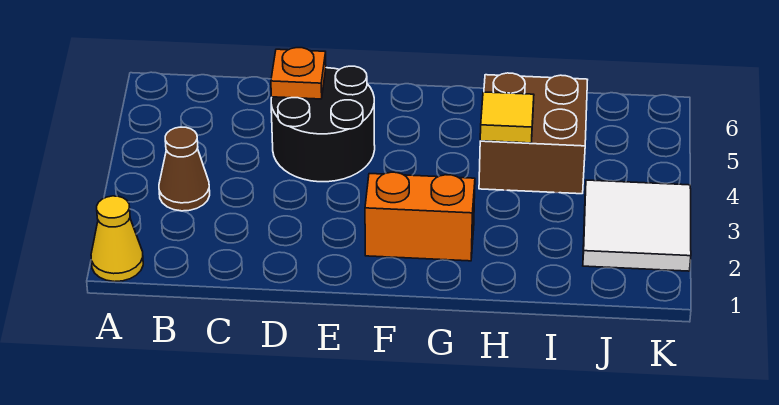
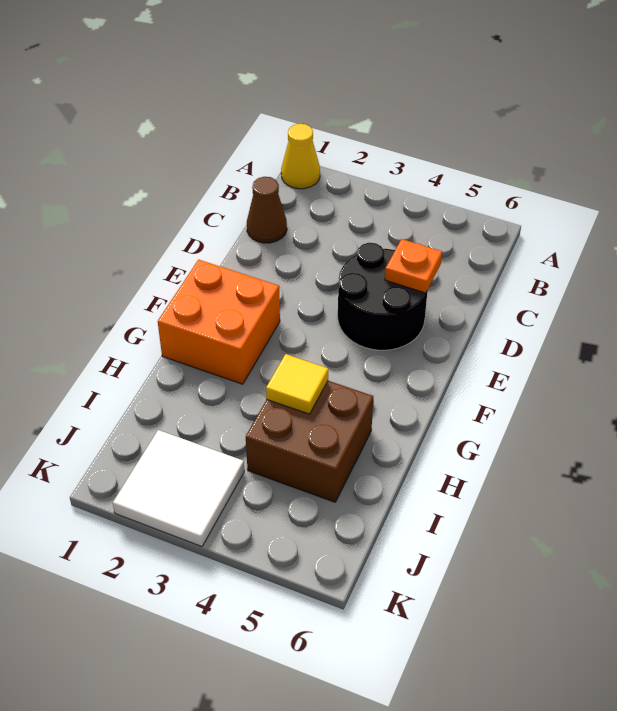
brown cone B3 level 1 -> brown cone C1 level 1
orange brick F2:G2 level 1 -> orange brick F1:G2 level 1

